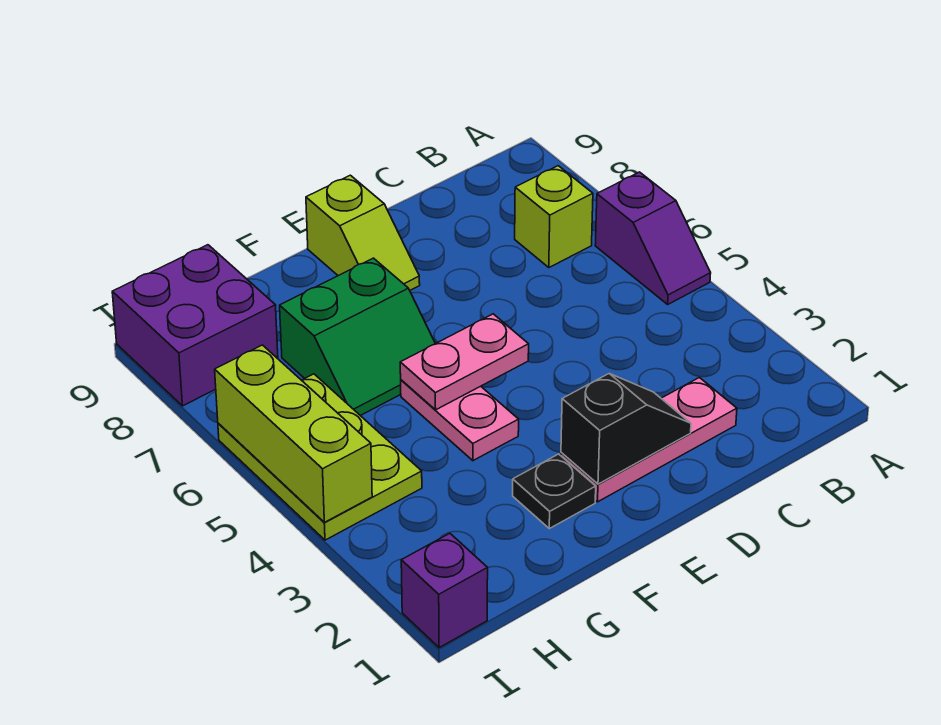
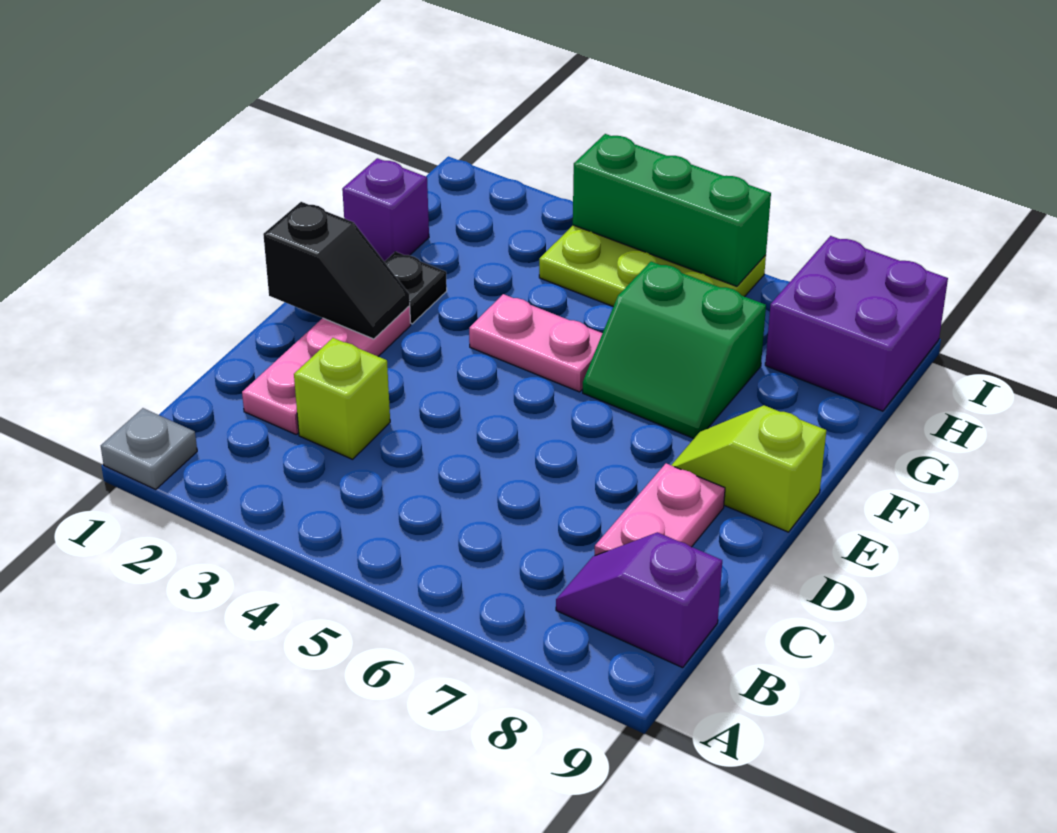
none -> grey plate A1 level 1
purple slope A5:A6 level 1 top 6 -> purple slope B8:B9 level 1 top 9
lime brick B7 level 1 -> lime brick C3 level 1
black slope D2:E2 level 2 top E -> black slope E1:E2 level 2 top 1
pink plate E5:F5 level 2 -> pink plate C8:D8 level 1
green slope F6:G7 level 1 top 7 -> green slope F6:G7 level 1 top G
purple brick I1 level 1 -> purple brick G1 level 1
lime brick I4:I6 level 2 -> green brick I4:I6 level 2

